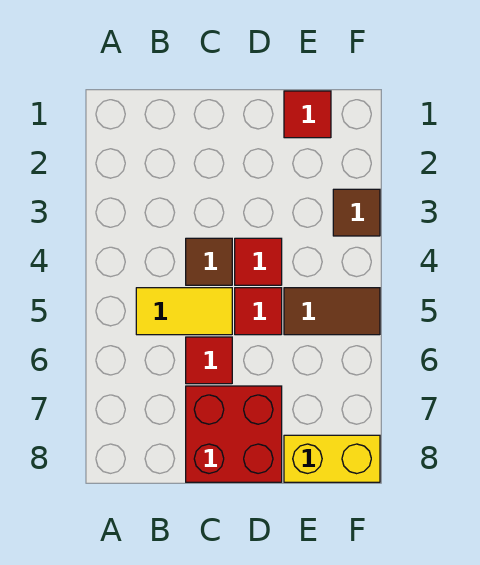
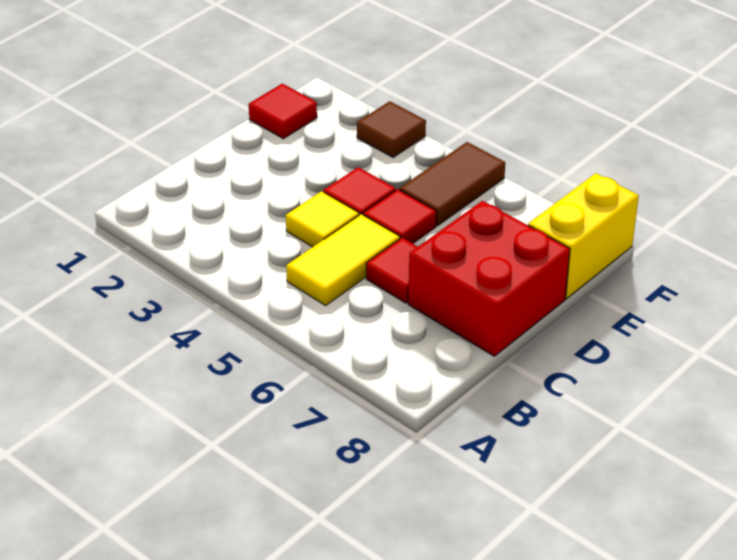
brown tile C4 level 1 -> yellow tile C4 level 1

